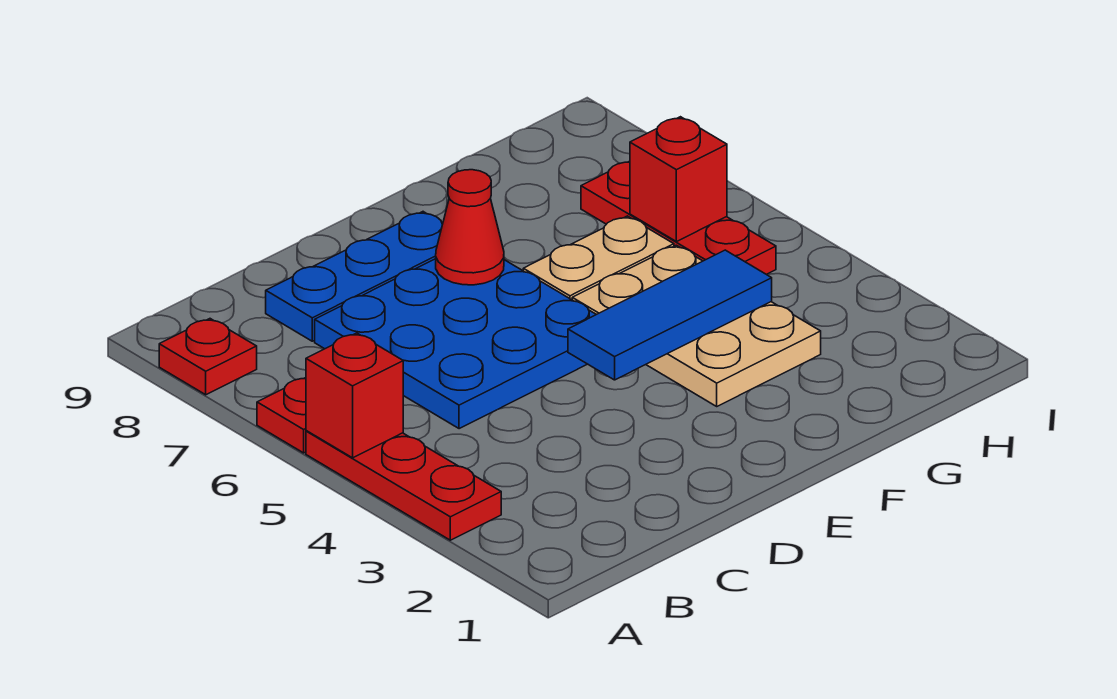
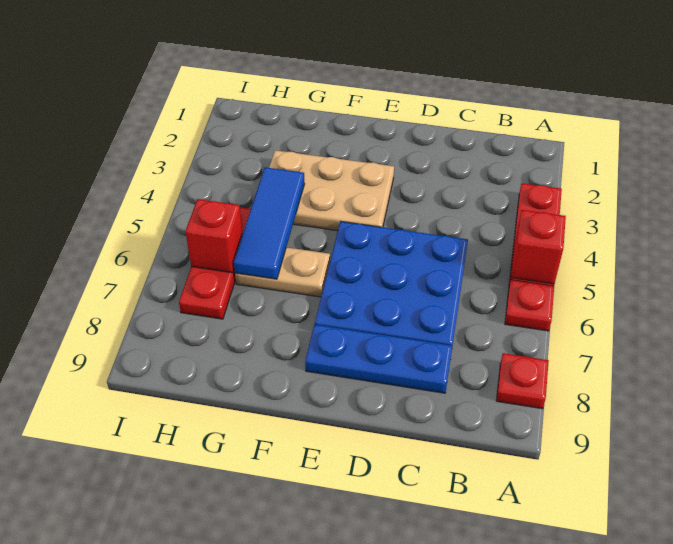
blue tile E4:G4 level 2 -> blue tile G4:G6 level 2
red cone E7 level 2 -> none
tan plate F3:G5 level 1 -> tan plate E3:G4 level 1

